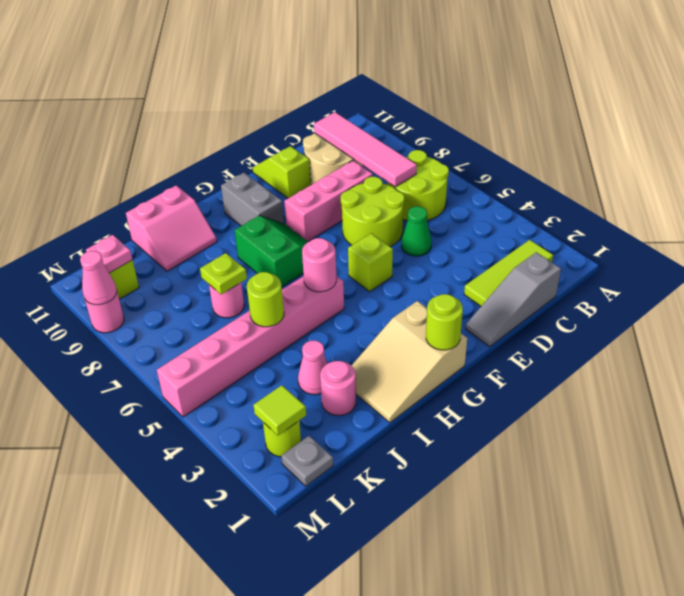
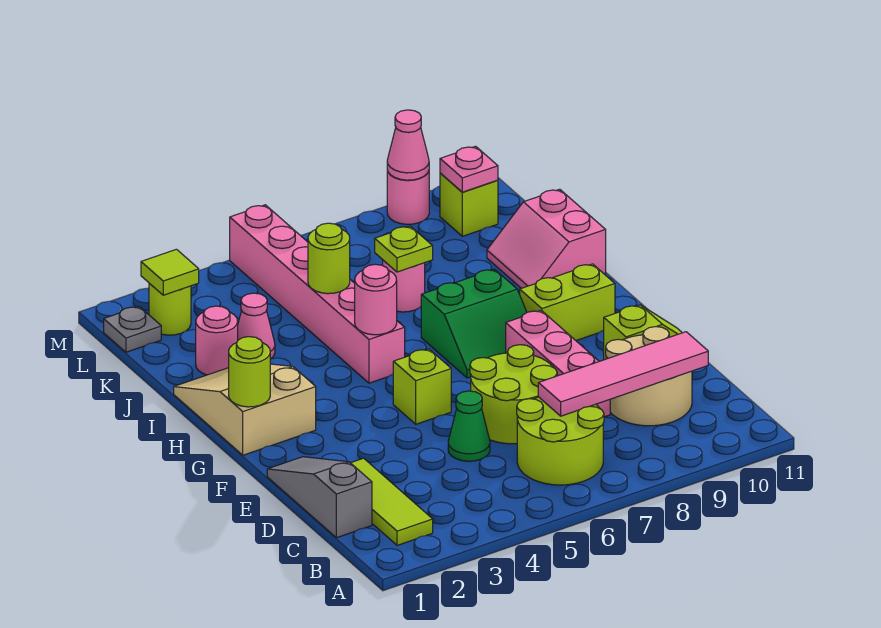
grey brick G9:G10 level 1 -> lime brick G9:G10 level 1

